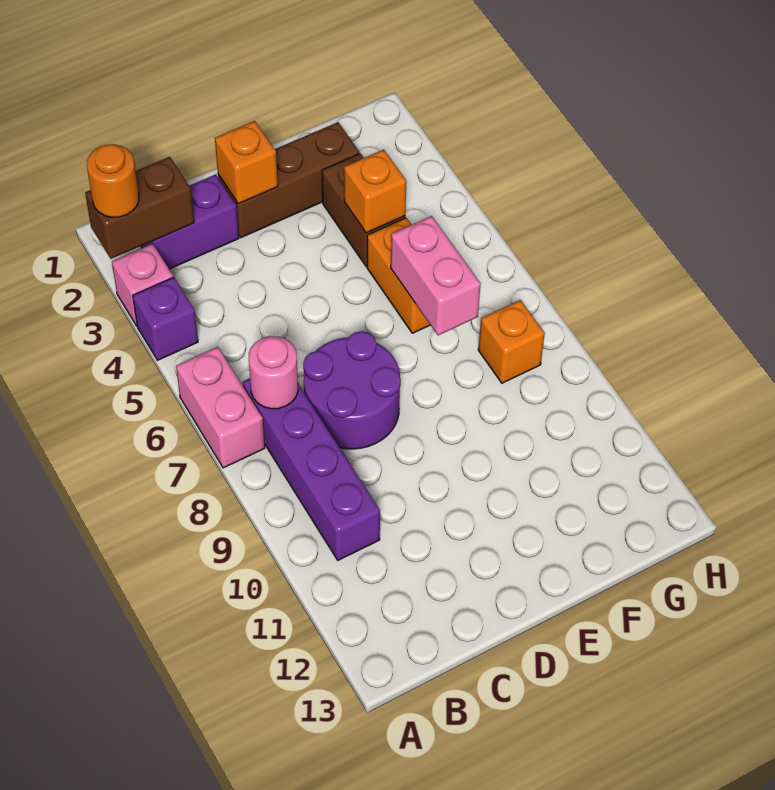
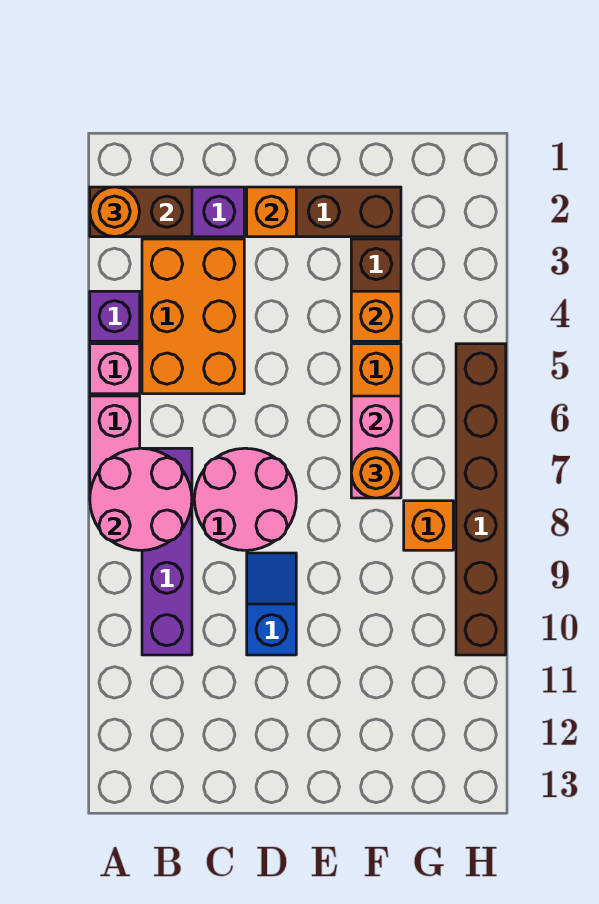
pink brick A3 level 1 -> pink brick A5 level 1
none -> orange brick B3:C5 level 1
pink round brick B7 level 2 -> pink round brick A7:B8 level 2
purple round brick C7:D8 level 1 -> pink round brick C7:D8 level 1
none -> blue slope D9:D10 level 1 top 10
none -> orange round brick F7 level 3
none -> brown brick H5:H10 level 1

